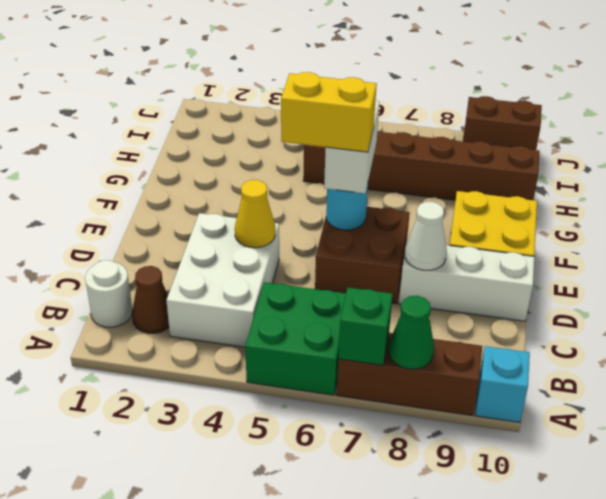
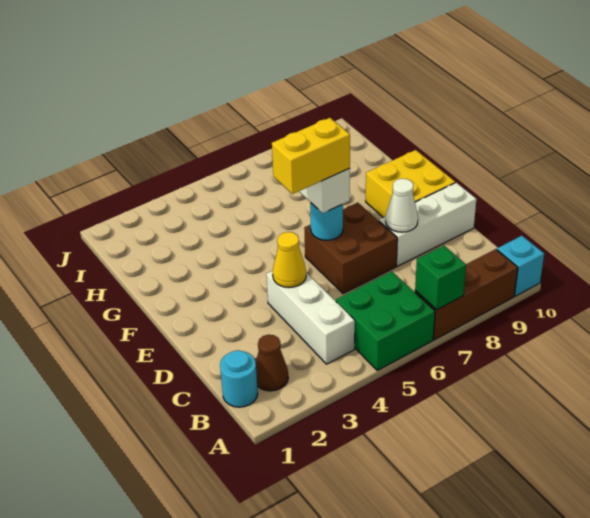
green cone A8 level 2 -> none
white round brick B1 level 1 -> cyan round brick B1 level 1
white brick B3:D4 level 1 -> white brick B4:D4 level 1
brown brick H5:H10 level 1 -> none
brown brick J9:J10 level 1 -> none

